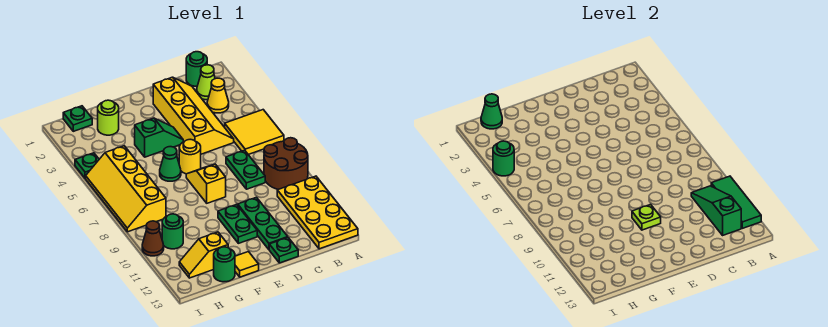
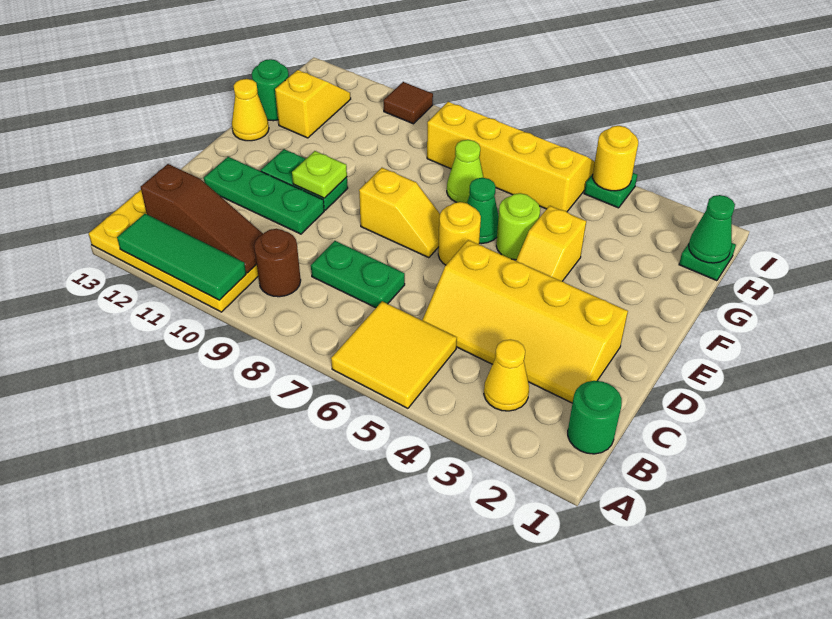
brown round brick A8:B9 level 1 -> brown round brick B9 level 1
lime cone B2 level 1 -> lime cone G7 level 1
green slope B10:B12 level 2 top 12 -> brown slope B10:B12 level 2 top 12
green plate D13 level 1 -> none
green slope E4:F4 level 1 top F -> yellow slope E4:F4 level 1 top F
yellow tile F13 level 1 -> yellow cone F13 level 1
lime round brick G2 level 1 -> lime round brick F5 level 1
green round brick H10 level 1 -> none
green round brick I4 level 2 -> yellow round brick I4 level 2
brown cone I10 level 1 -> brown tile I10 level 1

